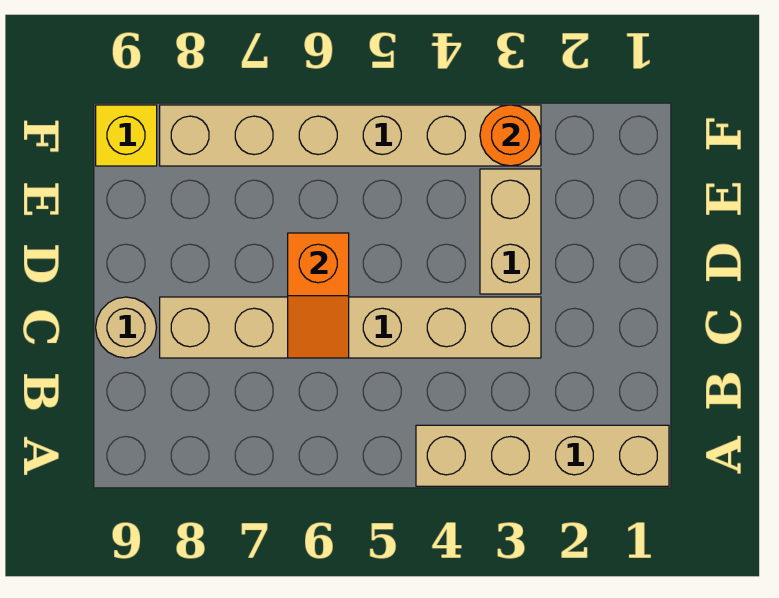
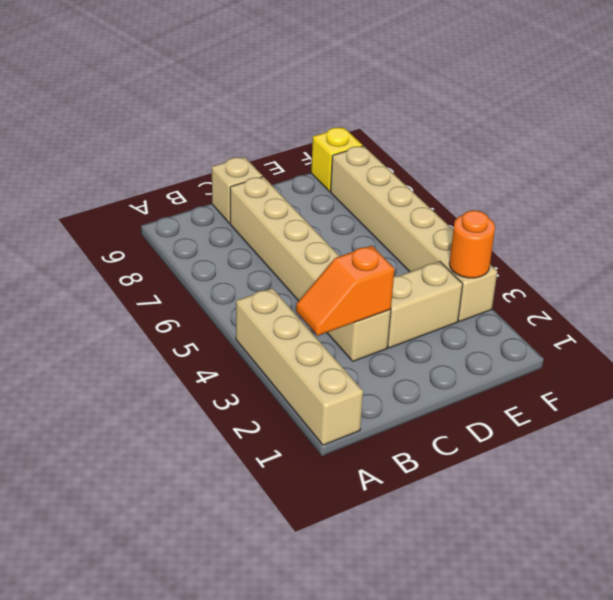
orange slope C6:D6 level 2 top D -> orange slope B3:C3 level 2 top C
tan round brick C9 level 1 -> tan brick C9 level 1

